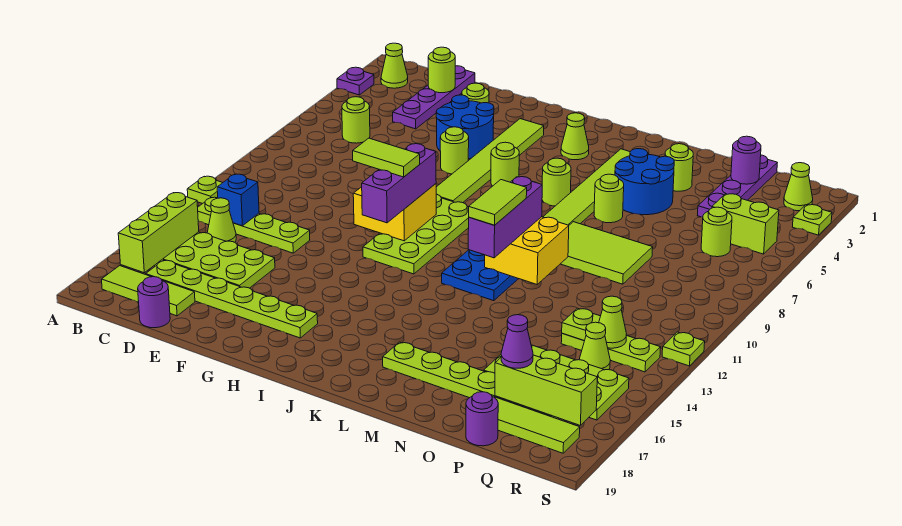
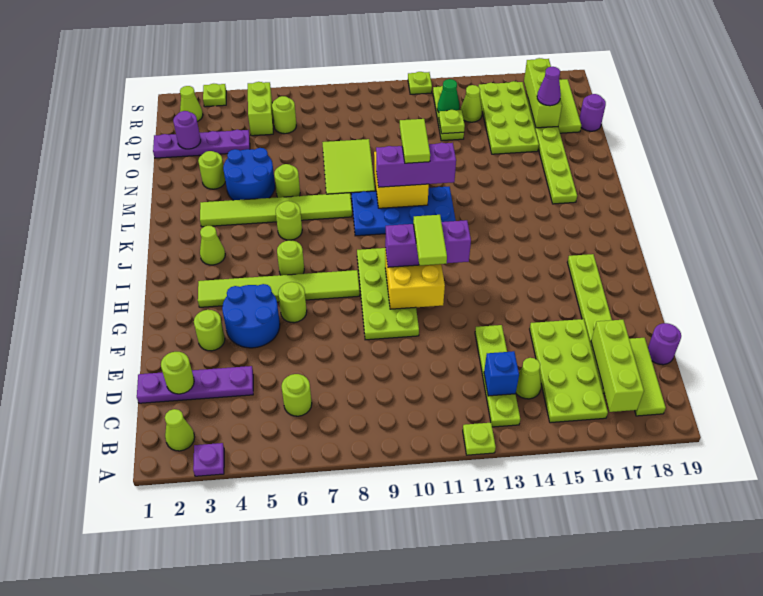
lime brick B15:B17 level 2 -> lime brick B17:D17 level 2
lime plate H9:I12 level 1 -> lime plate F9:I10 level 1
lime tile L11:L12 level 4 -> lime tile L11:M11 level 4
lime cone Q13 level 2 -> green cone Q13 level 2

